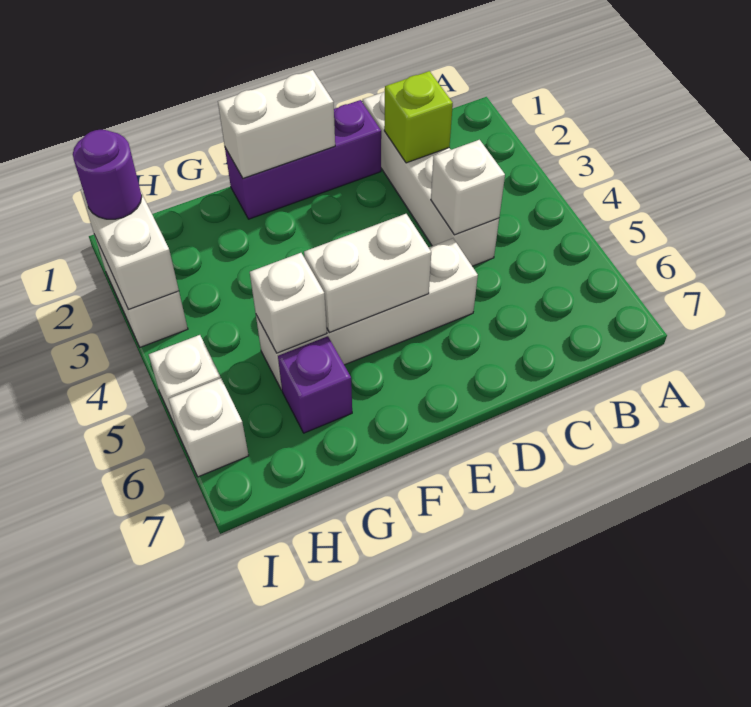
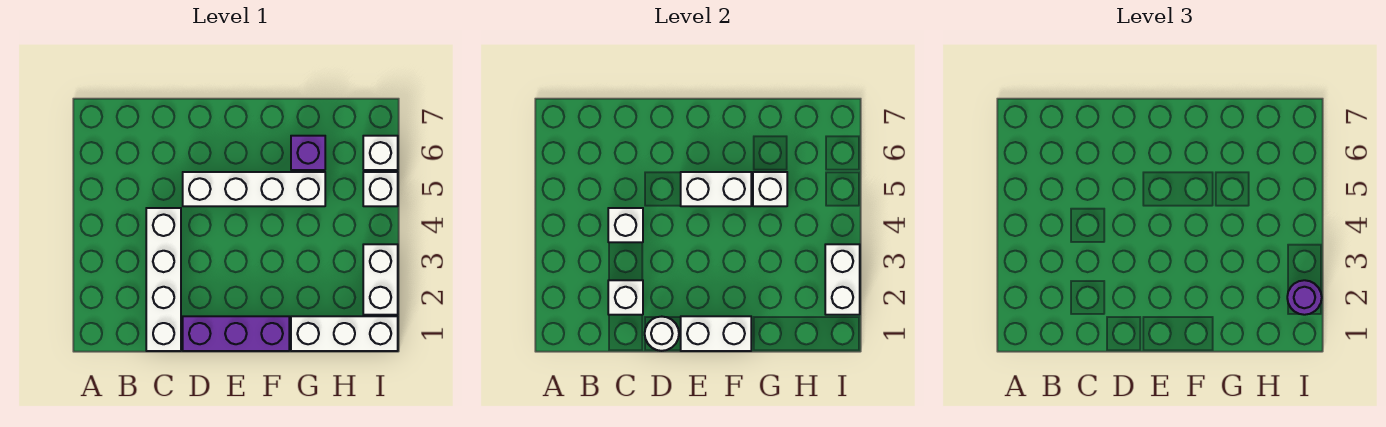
lime brick C2 level 2 -> white brick C2 level 2
none -> white round brick D1 level 2
none -> white brick G1:I1 level 1

